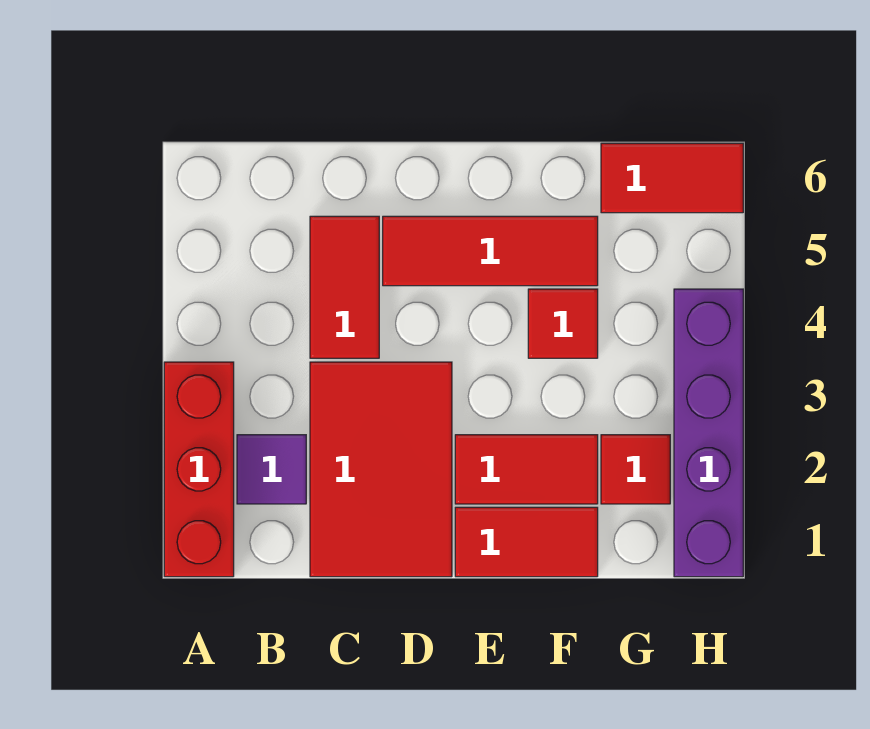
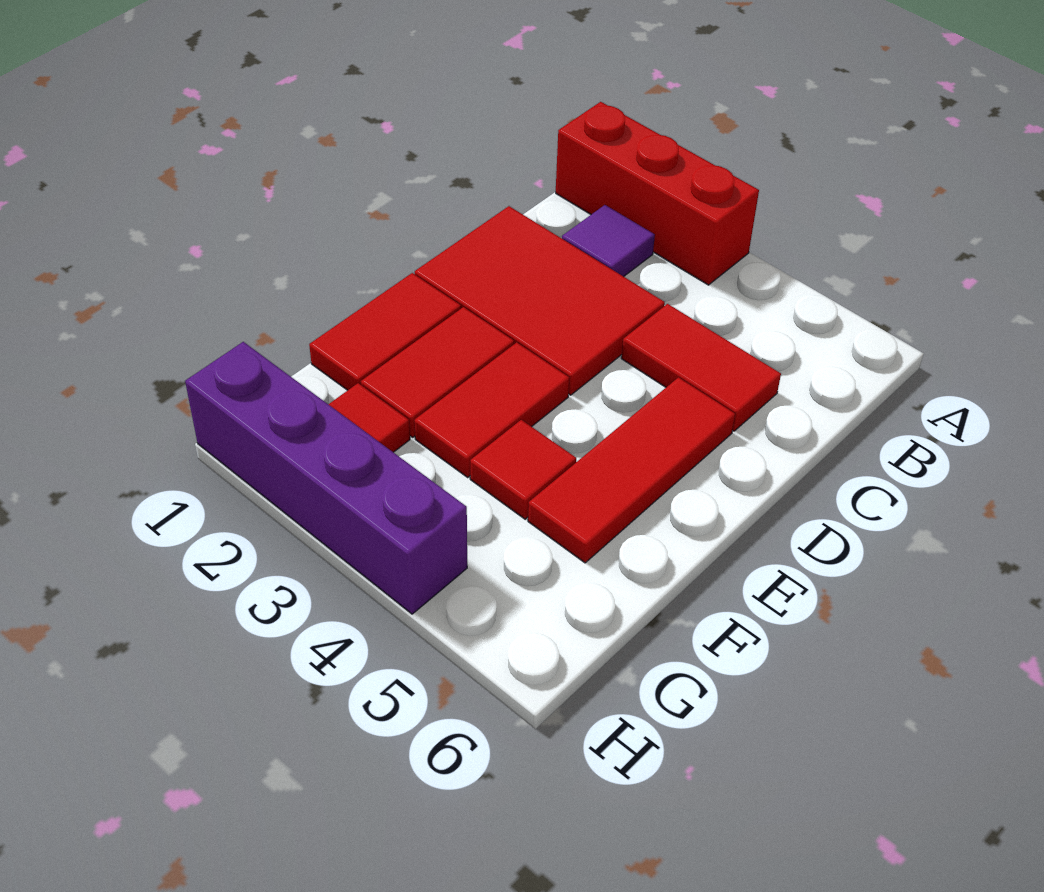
red tile G6:H6 level 1 -> red tile E3:F3 level 1

